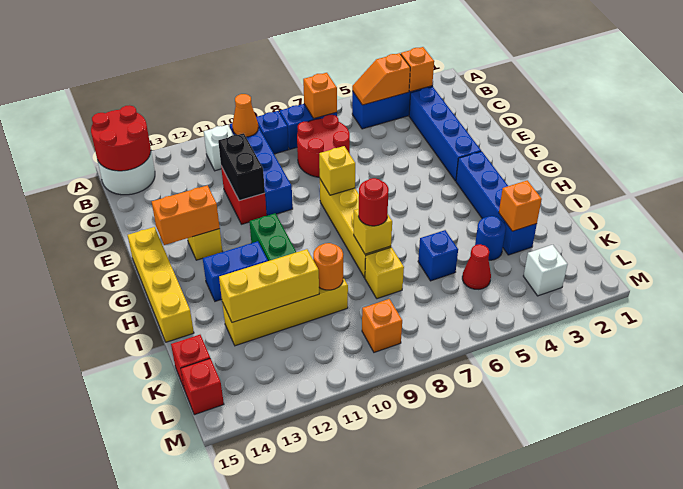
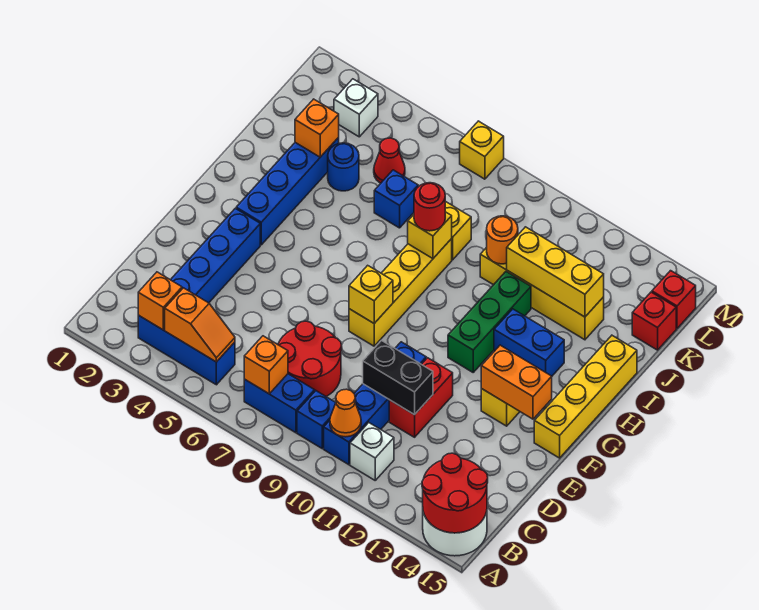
black brick D11:E11 level 2 -> black brick D10:D11 level 2
orange brick L9 level 1 -> none
none -> yellow brick M7 level 1

